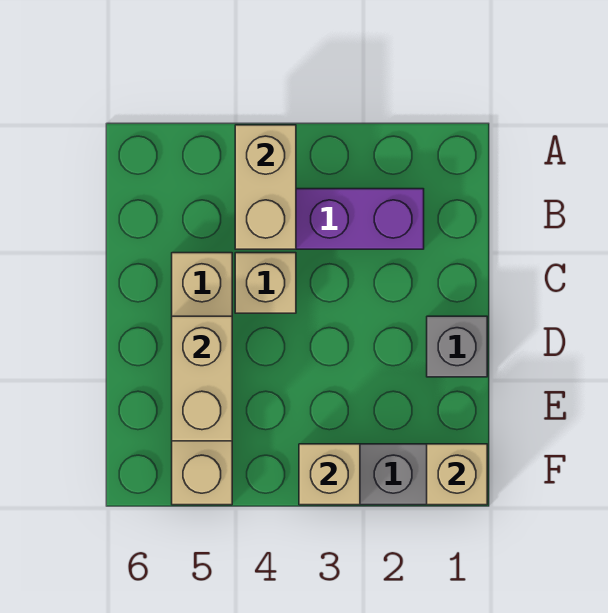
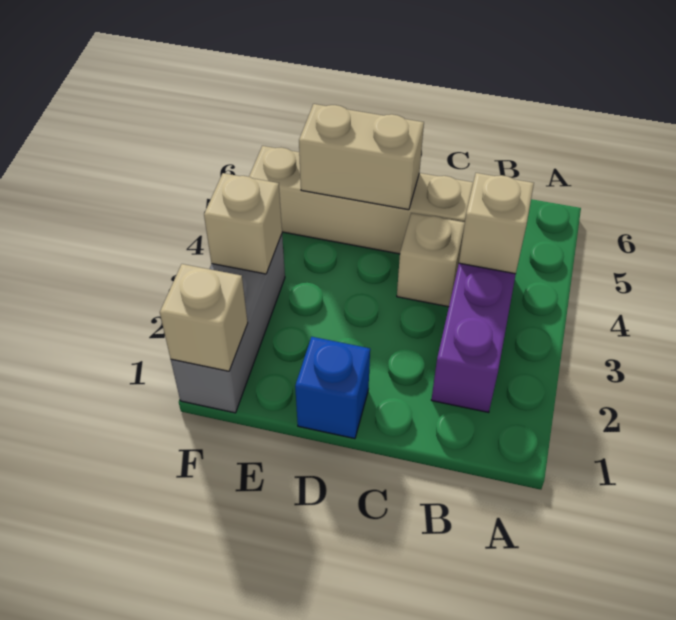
tan brick A4:B4 level 2 -> tan brick B4 level 2
grey brick D1 level 1 -> blue brick D1 level 1

